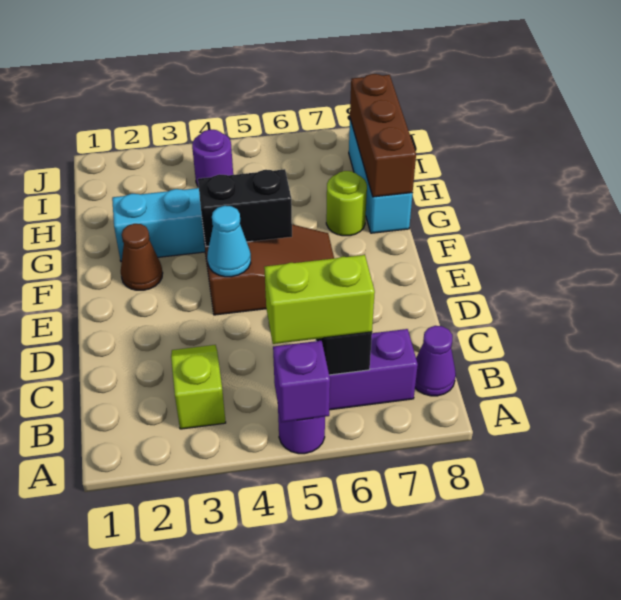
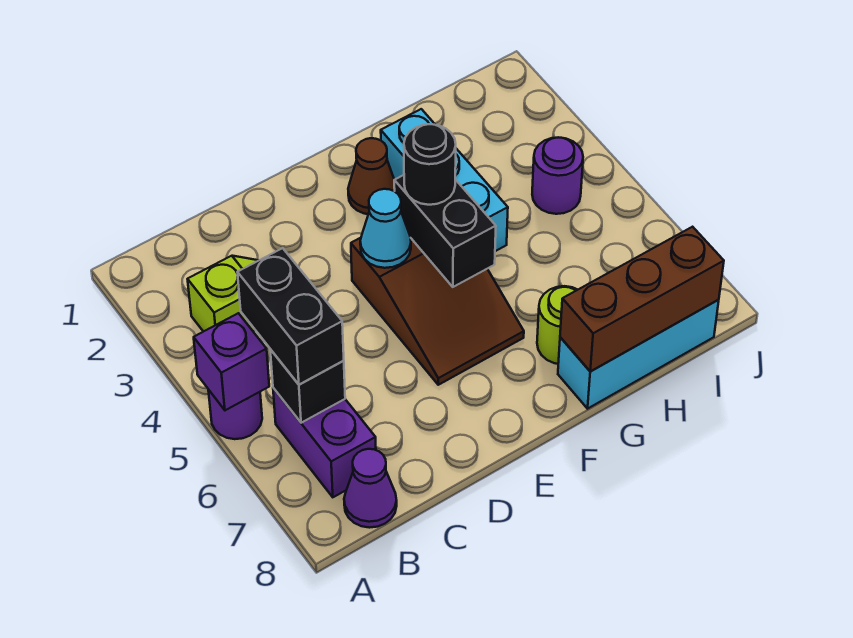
lime brick B5:B6 level 3 -> black brick B5:B6 level 3
none -> black round brick F4 level 3

